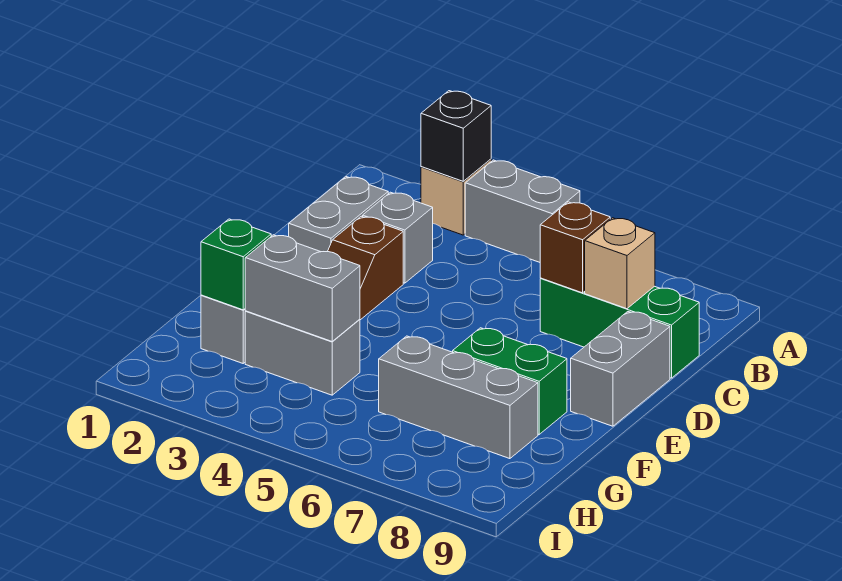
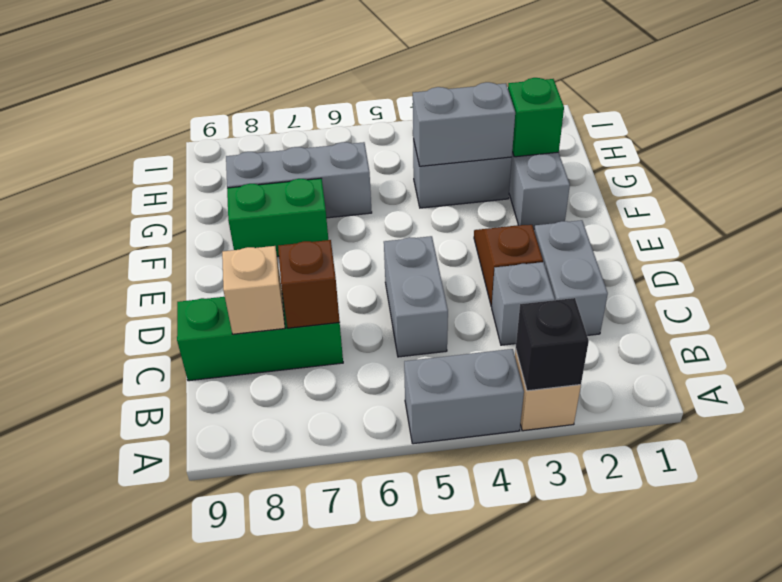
grey brick D9:E9 level 1 -> grey brick C5:D5 level 1

